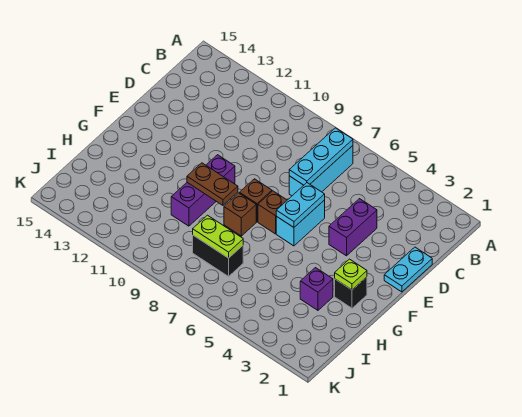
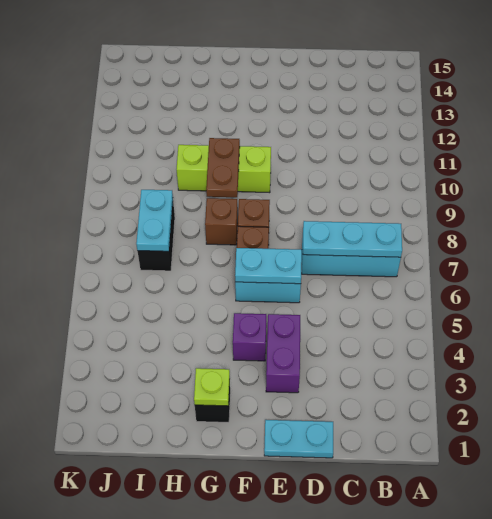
purple brick D4:E4 level 1 -> purple brick E3:E4 level 1
purple brick F10:H10 level 1 -> lime brick F10:H10 level 1
purple brick H3 level 1 -> purple brick F4 level 1
lime plate I7:I8 level 2 -> cyan plate I7:I8 level 2

